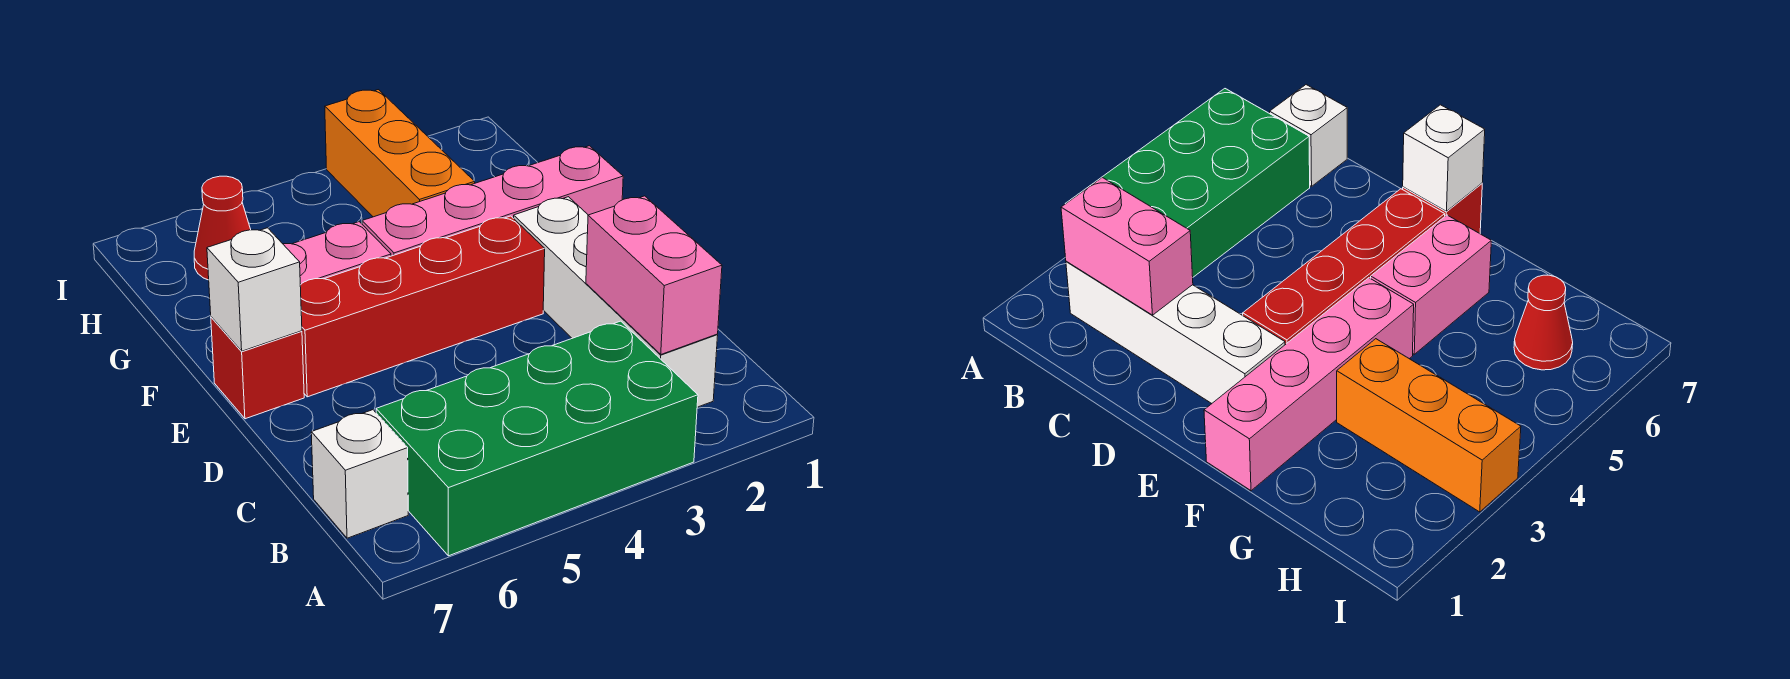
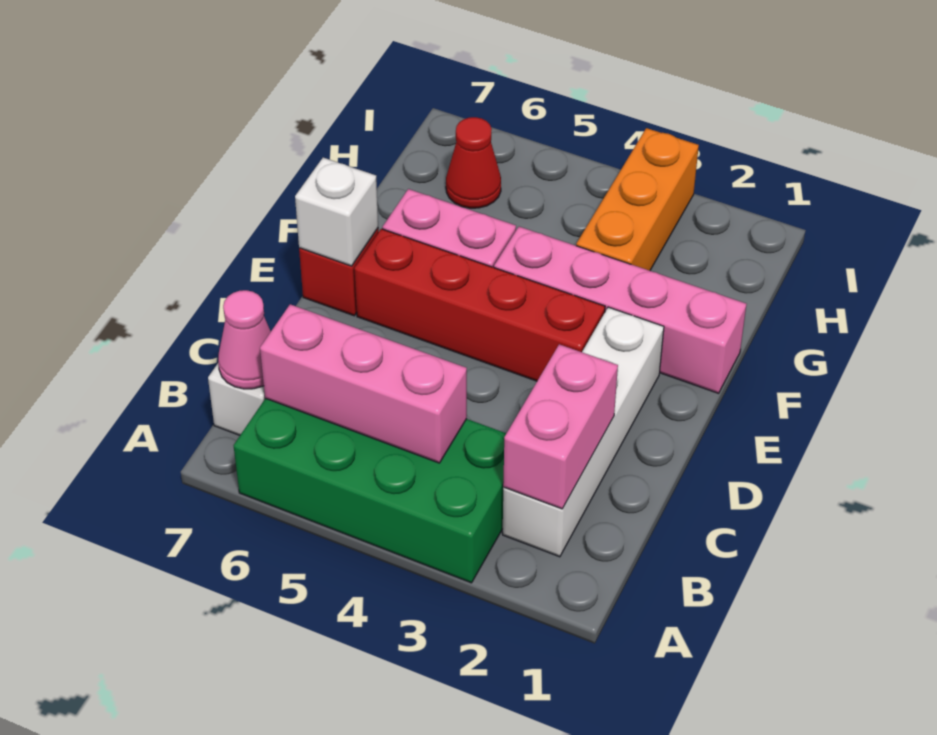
none -> pink brick B4:B6 level 2
none -> pink cone B7 level 2

